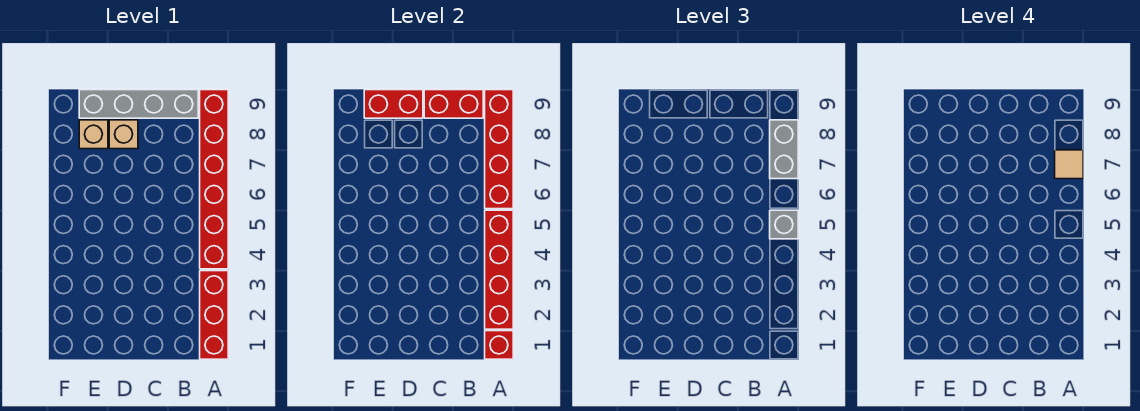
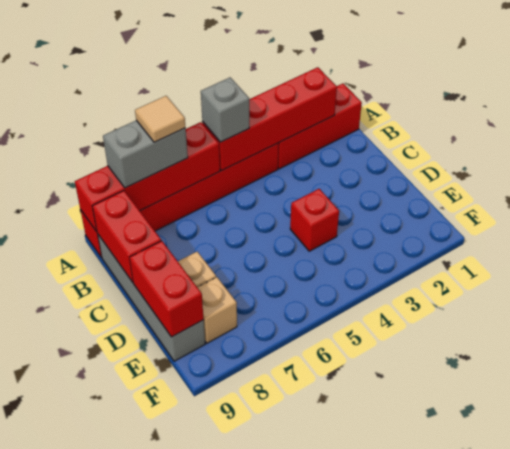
red brick A1 level 2 -> red brick D4 level 1

